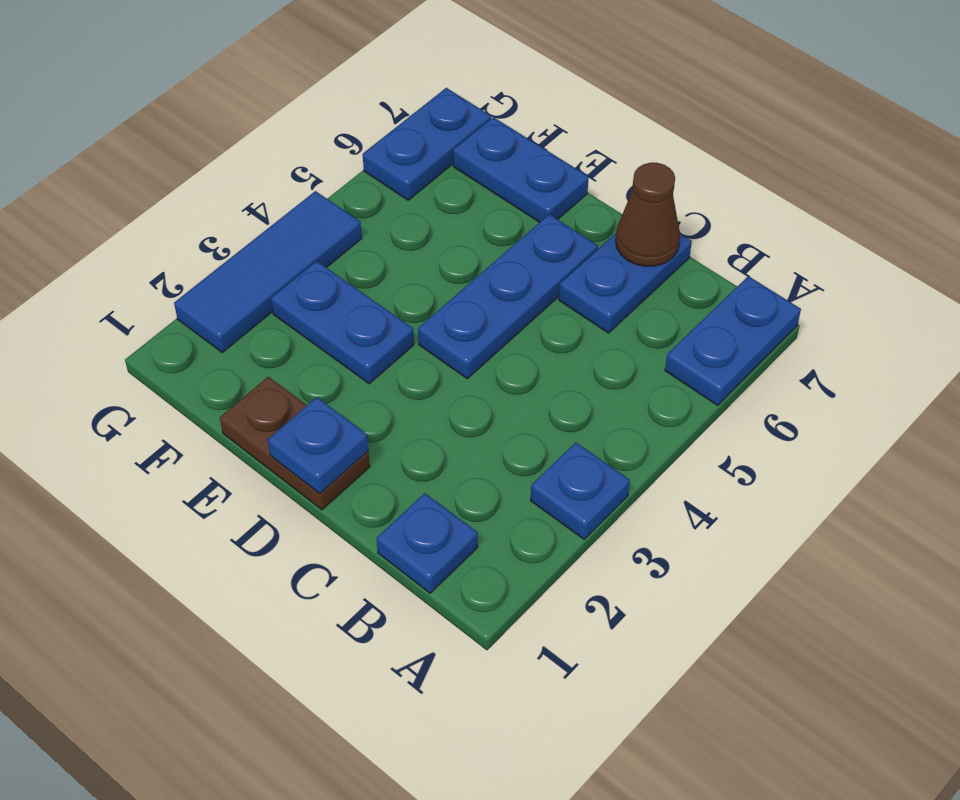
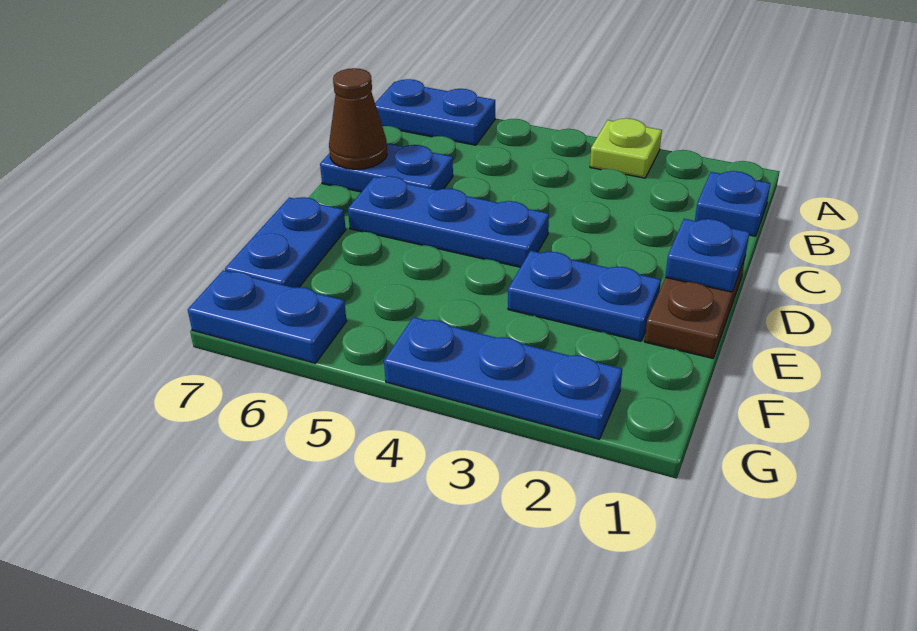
blue plate A3 level 1 -> lime plate A3 level 1
blue plate E3:F3 level 1 -> blue plate E2:E3 level 1
blue tile G2:G4 level 1 -> blue plate G2:G4 level 1

